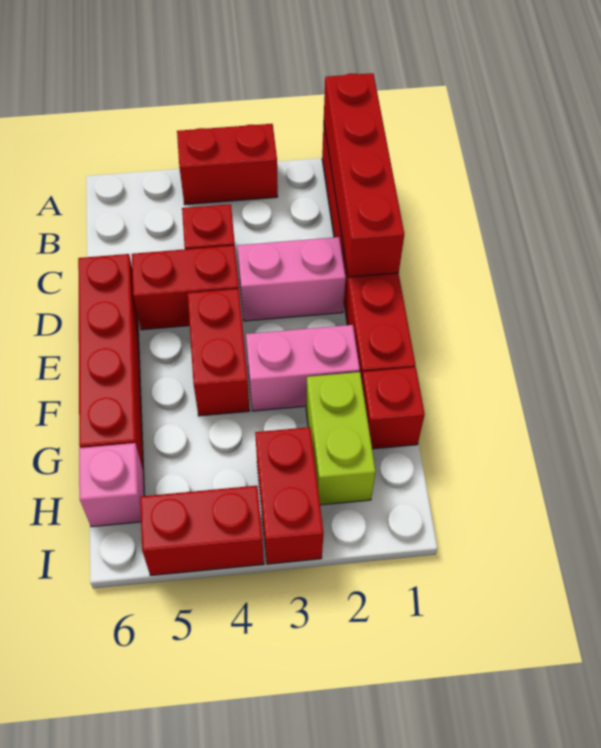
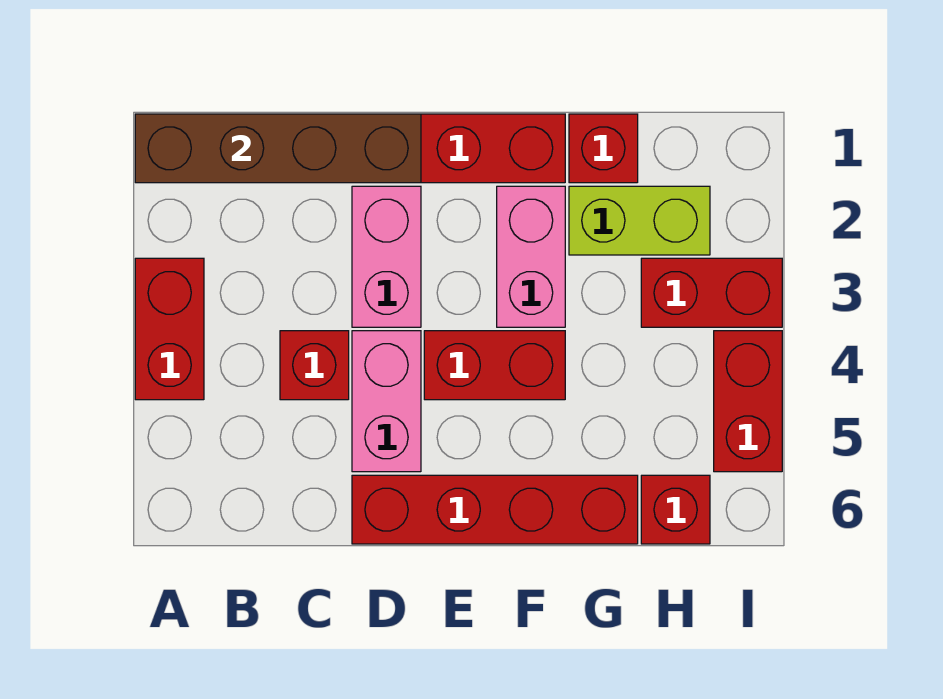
red brick A1:D1 level 2 -> brown brick A1:D1 level 2
red brick D4:D5 level 1 -> pink brick D4:D5 level 1
pink brick H6 level 1 -> red brick H6 level 1

